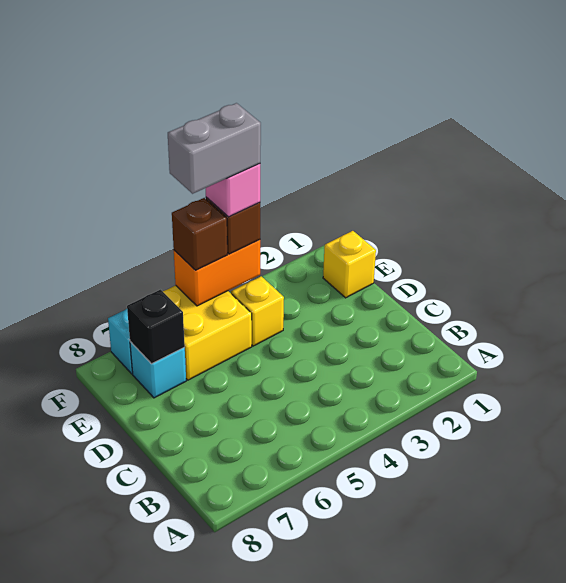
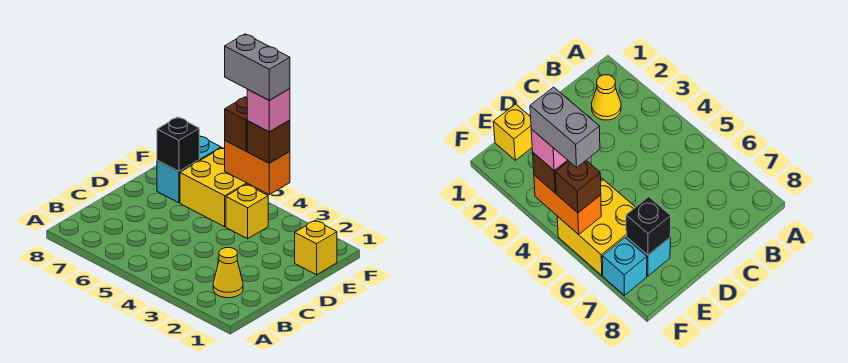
none -> yellow cone B2 level 1

